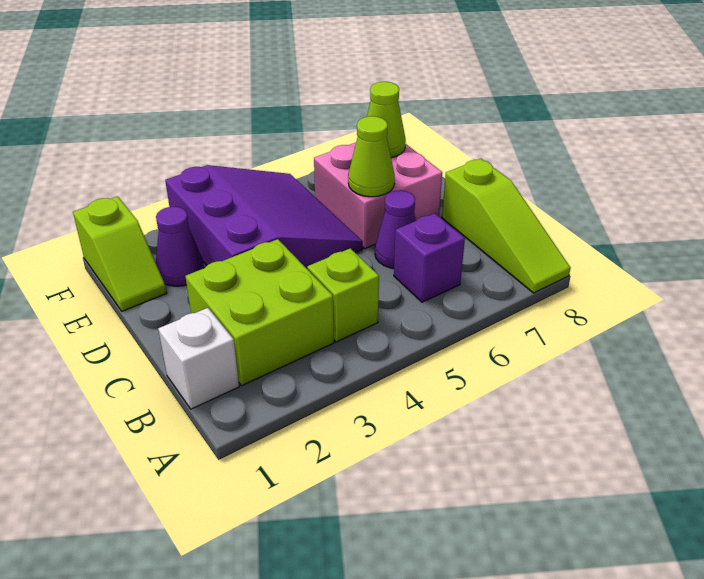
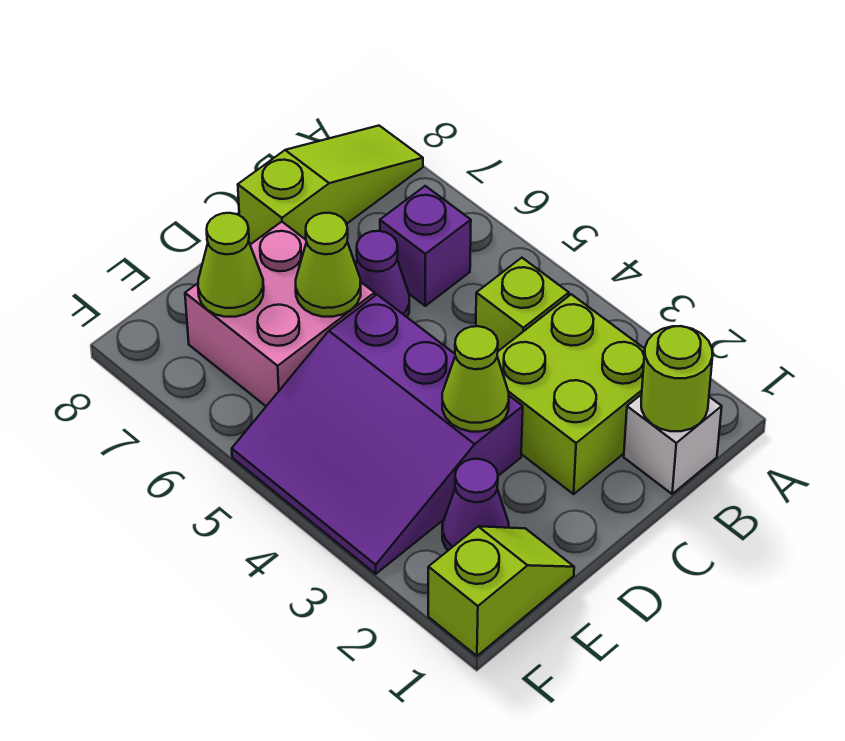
none -> lime round brick B1 level 2
purple slope D3:F5 level 1 top 3 -> purple slope D3:F5 level 1 top D
none -> lime cone D3 level 2

